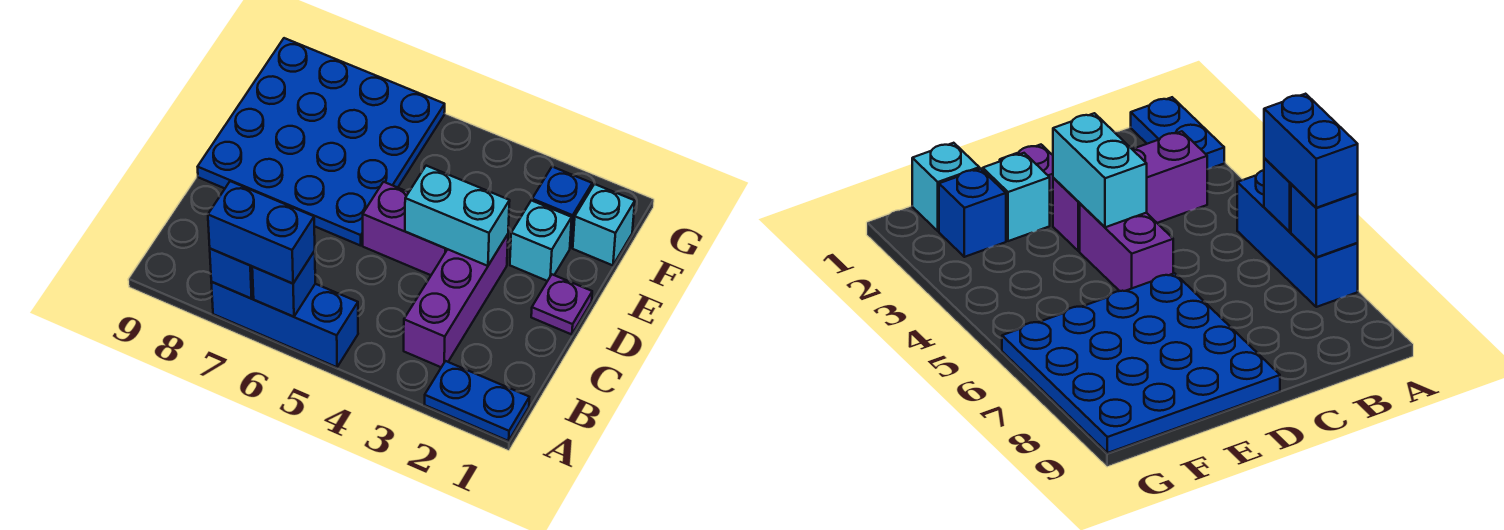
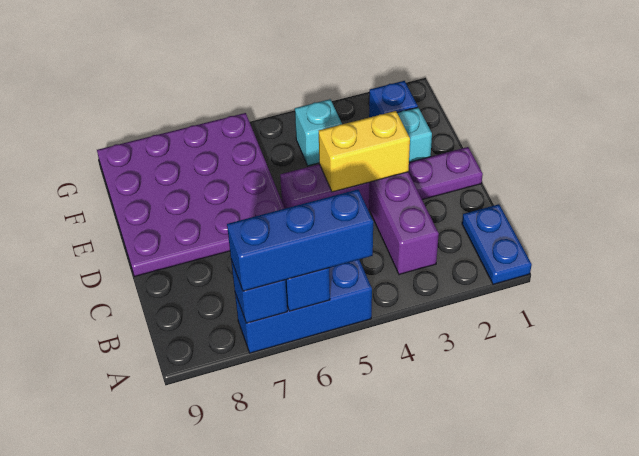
blue plate A1:A2 level 1 -> blue plate A1:B1 level 1
blue brick A6:A7 level 3 -> blue brick A5:A7 level 3
purple plate D1 level 1 -> purple plate D1:D2 level 1
cyan brick D3:D4 level 2 -> yellow brick D3:D4 level 2
blue plate D6:G9 level 1 -> purple plate D6:G9 level 1
cyan brick F1 level 1 -> cyan brick F4 level 1

